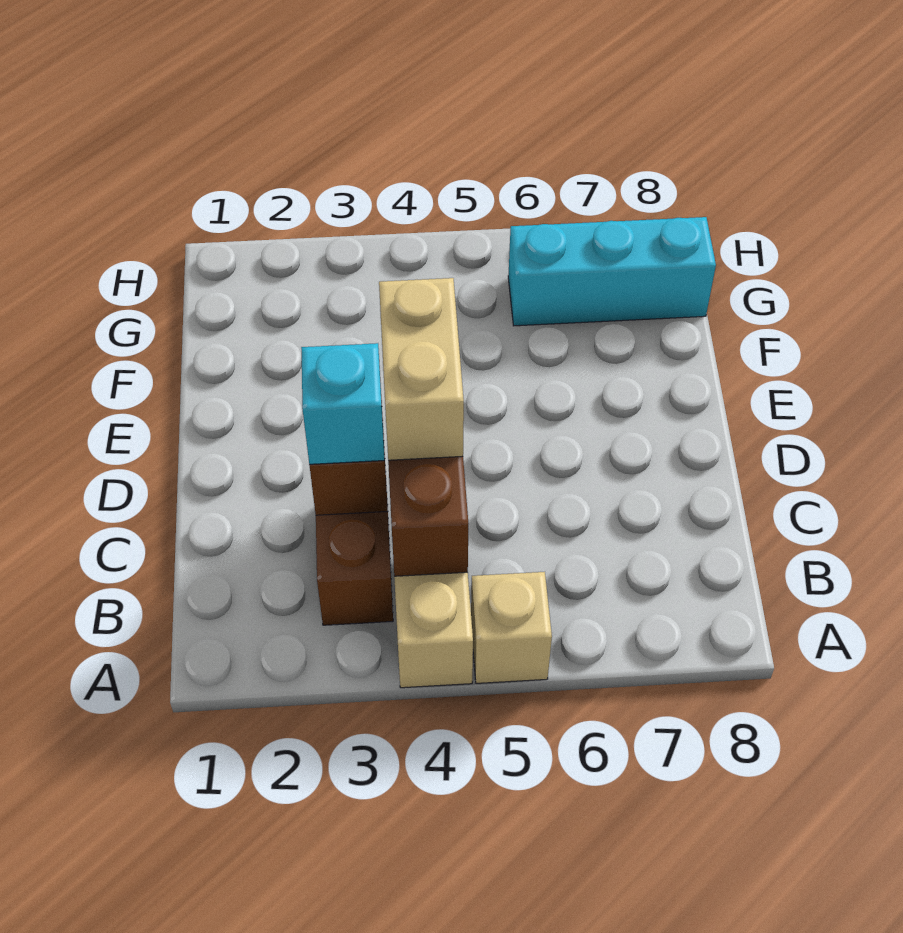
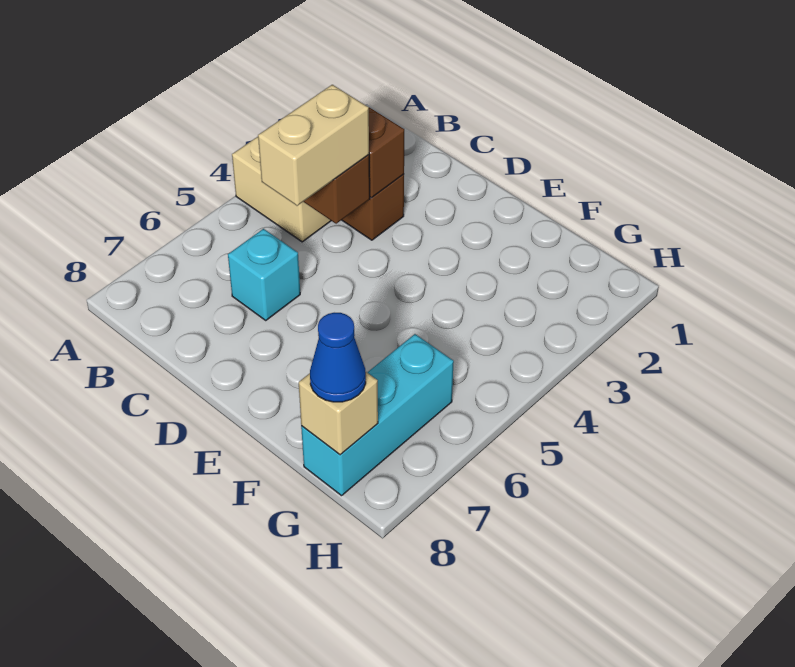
tan brick A5 level 1 -> tan brick G8 level 2
cyan brick C3 level 3 -> cyan brick C6 level 1
tan brick C4:D4 level 3 -> tan brick C4:C5 level 3
none -> blue cone G8 level 3

